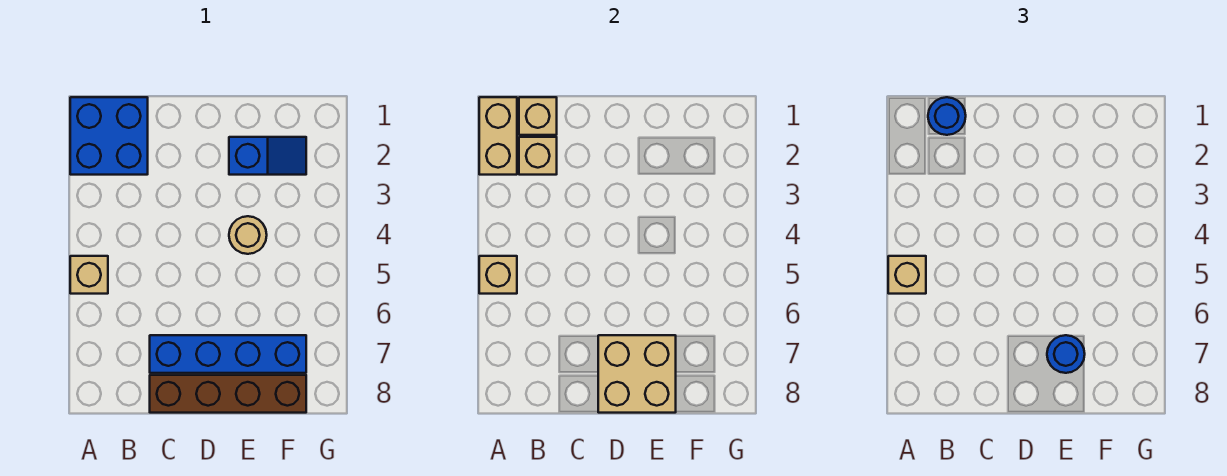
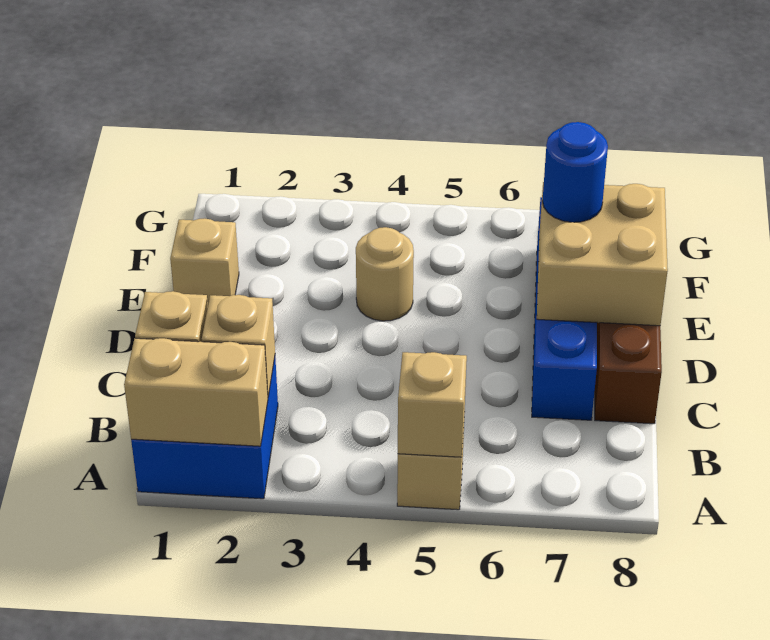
tan brick A5 level 3 -> tan brick E1 level 1
blue round brick B1 level 3 -> none
blue slope E2:F2 level 1 top E -> none

